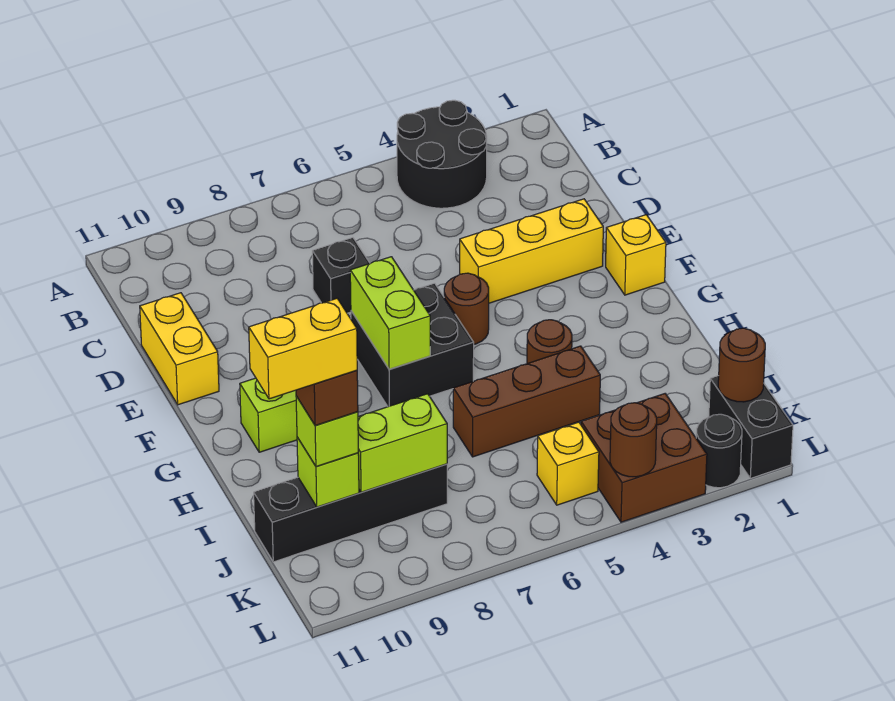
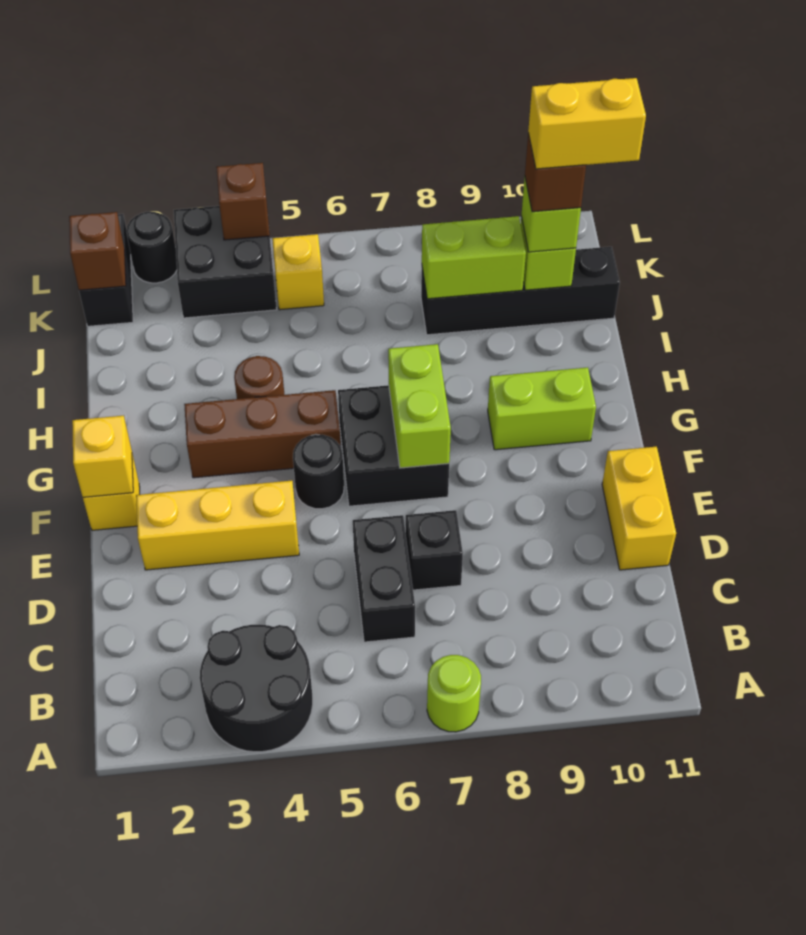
none -> lime round brick A7 level 1
none -> black brick C6:D6 level 1
none -> yellow brick F1 level 2
brown round brick F5 level 1 -> black round brick F5 level 1
brown brick I4:I6 level 1 -> brown brick G3:G5 level 1
brown round brick K1 level 2 -> brown brick K1 level 2
brown brick K3:L4 level 1 -> black brick K3:L4 level 1
brown round brick L4 level 2 -> brown brick L4 level 2

